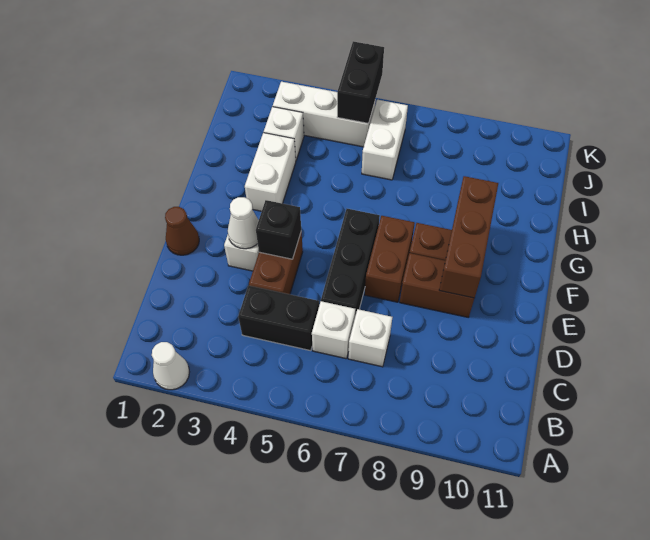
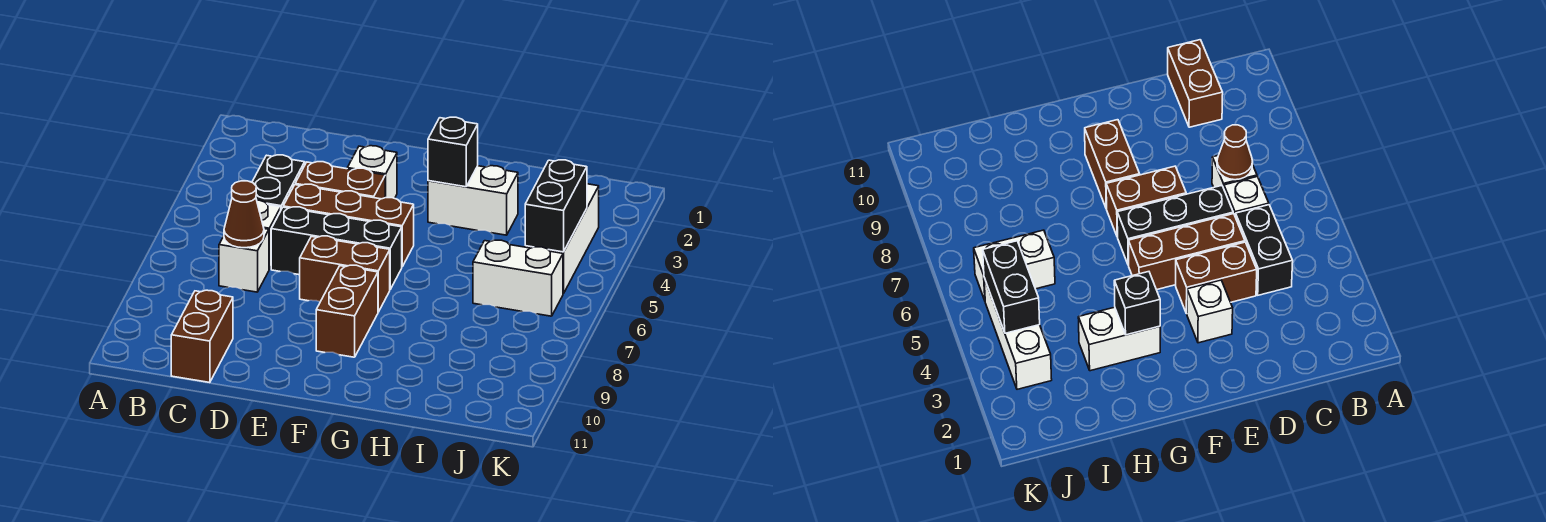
white cone A2 level 1 -> none
brown cone E1 level 1 -> brown cone C7 level 2
white cone E3 level 2 -> none
black brick E4 level 2 -> black brick G3 level 2
brown brick E8:E9 level 1 -> brown brick C10:C11 level 1
brown brick E9:G9 level 2 -> brown brick D5:F5 level 1
white brick I3 level 1 -> none
black brick J5:K5 level 2 -> black brick J4:J5 level 2

